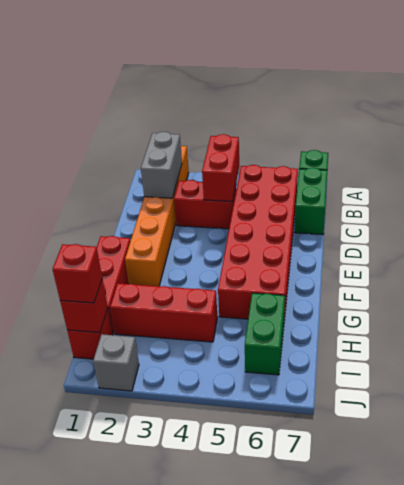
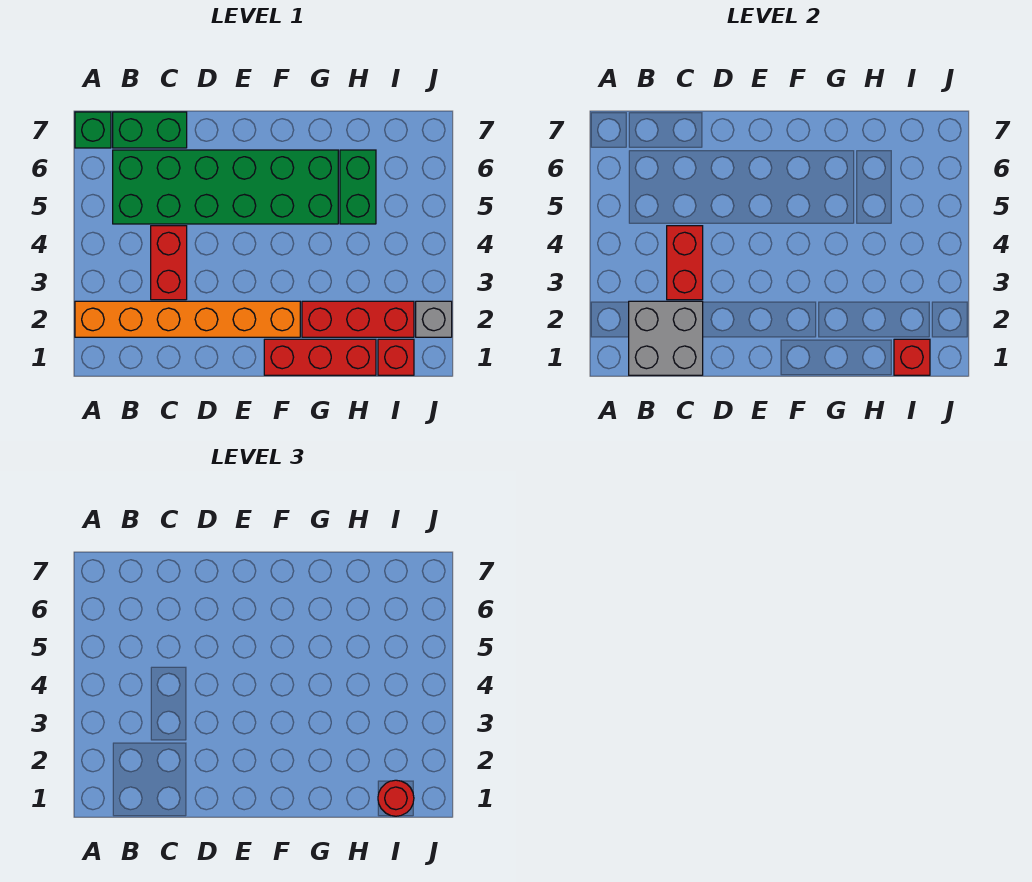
grey brick B2:C2 level 2 -> grey brick B1:C2 level 2
red brick B4:C4 level 2 -> red brick C3:C4 level 2
red brick B5:G6 level 1 -> green brick B5:G6 level 1
red brick H2:H4 level 1 -> red brick G2:I2 level 1
green brick H6:I6 level 1 -> green brick H5:H6 level 1
red brick I1 level 3 -> red round brick I1 level 3

